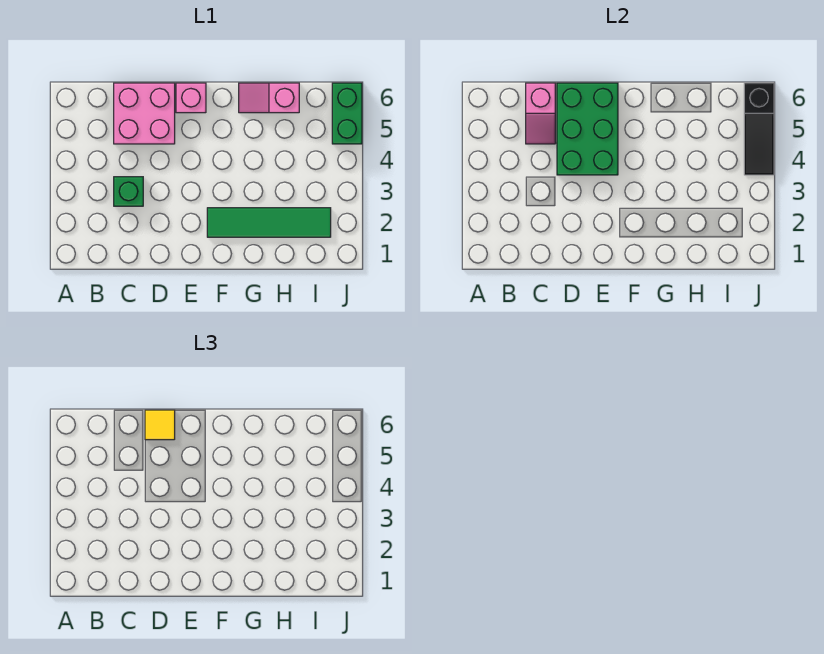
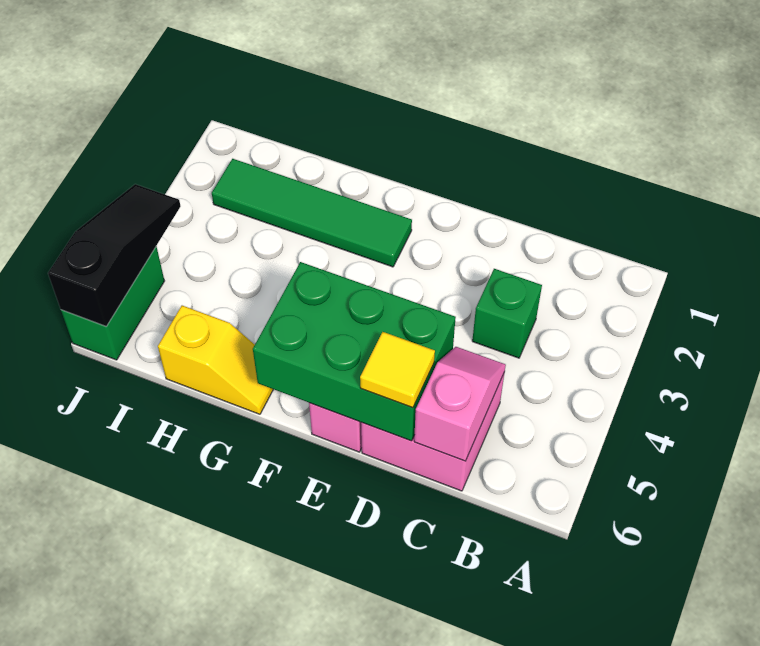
green brick D4:E6 level 2 -> green brick D5:F6 level 2
pink slope G6:H6 level 1 top H -> yellow slope G6:H6 level 1 top H

